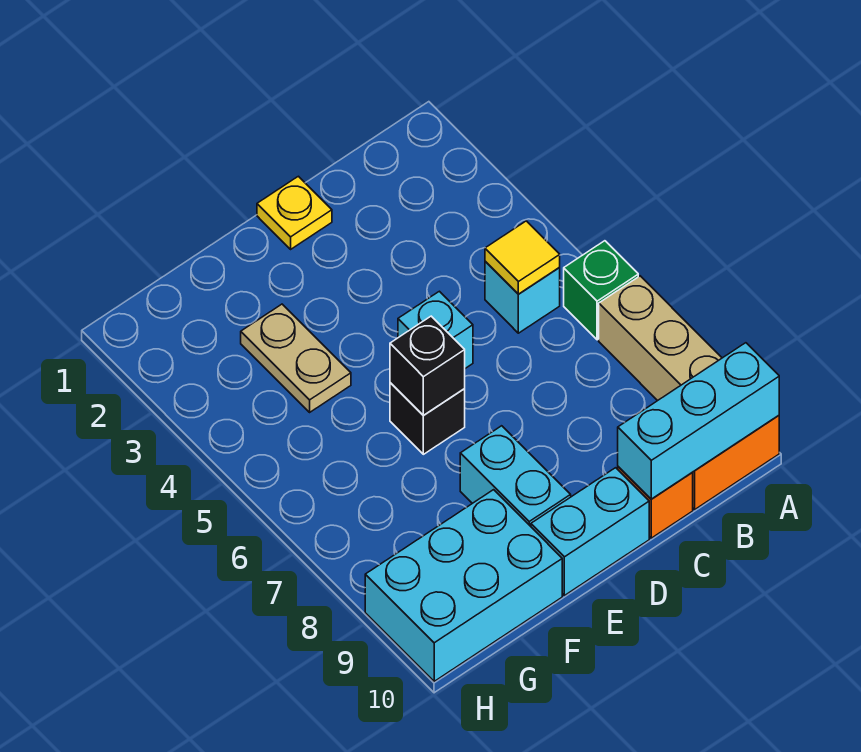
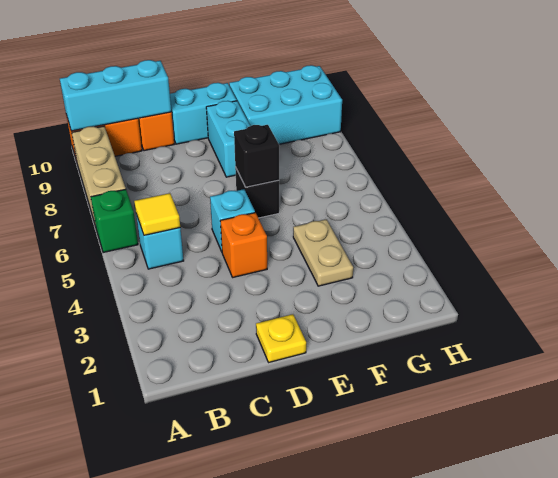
none -> orange brick D4 level 1

